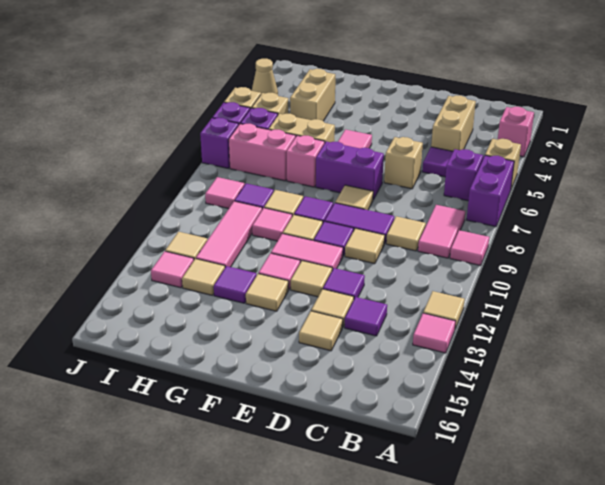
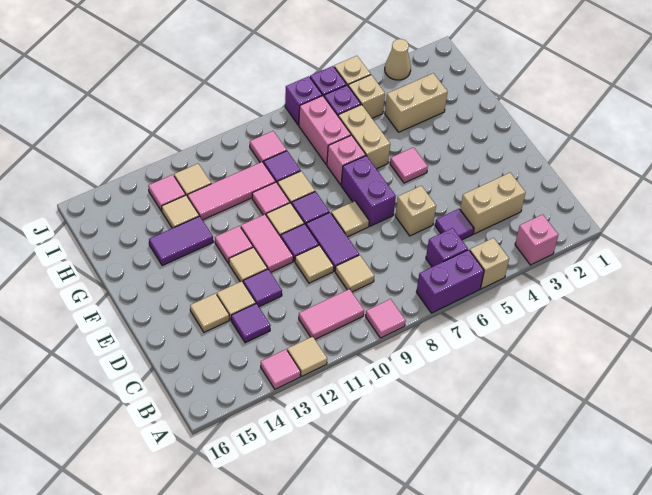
pink tile B8:B9 level 1 -> pink tile B10:B11 level 1
tan tile F13 level 1 -> none
purple tile G13 level 1 -> purple tile G13:G14 level 1

